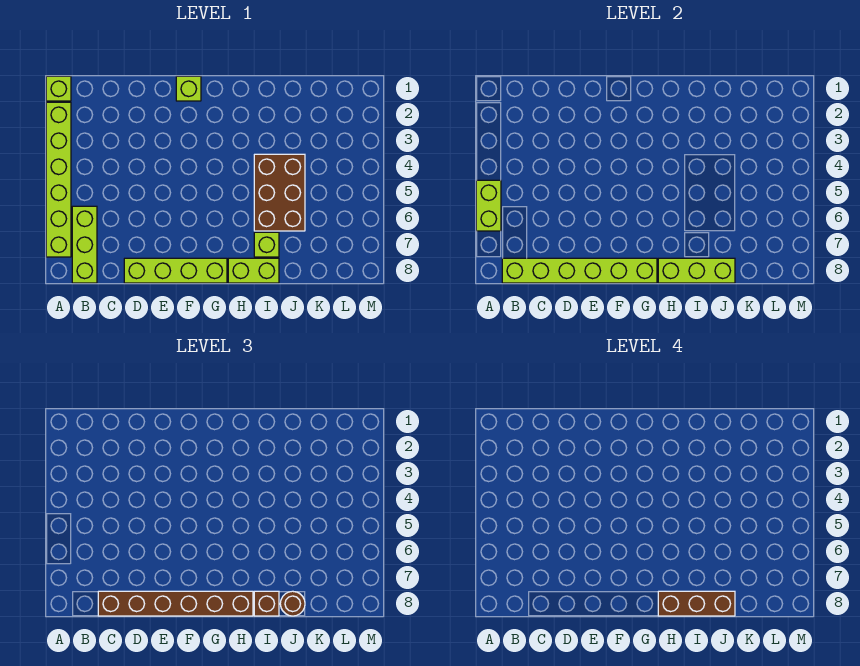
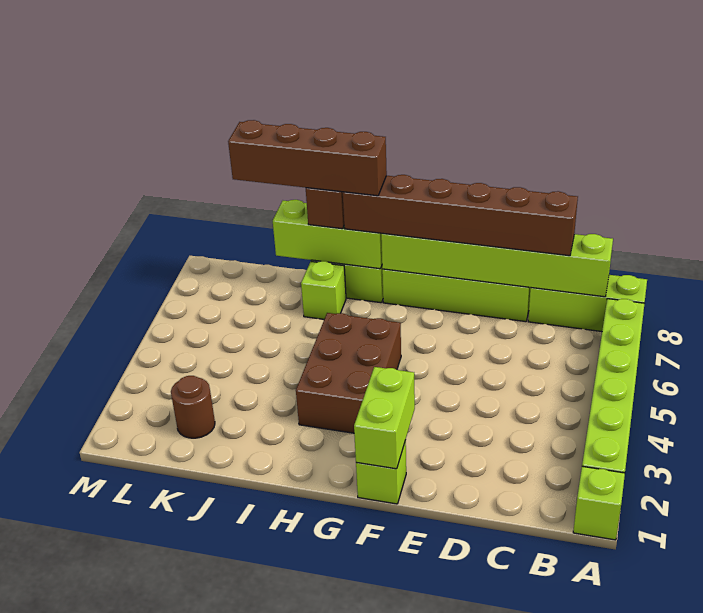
lime brick A5:A6 level 2 -> lime brick F1:F2 level 2
lime brick B6:B8 level 1 -> lime brick A8:C8 level 1
brown brick H8:J8 level 4 -> brown brick H8:K8 level 4
brown brick I4:J6 level 1 -> brown brick G3:H5 level 1
brown round brick J8 level 3 -> brown round brick K2 level 1

